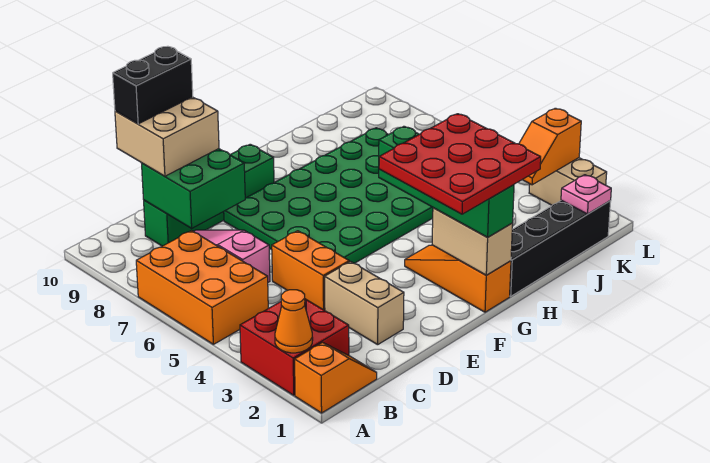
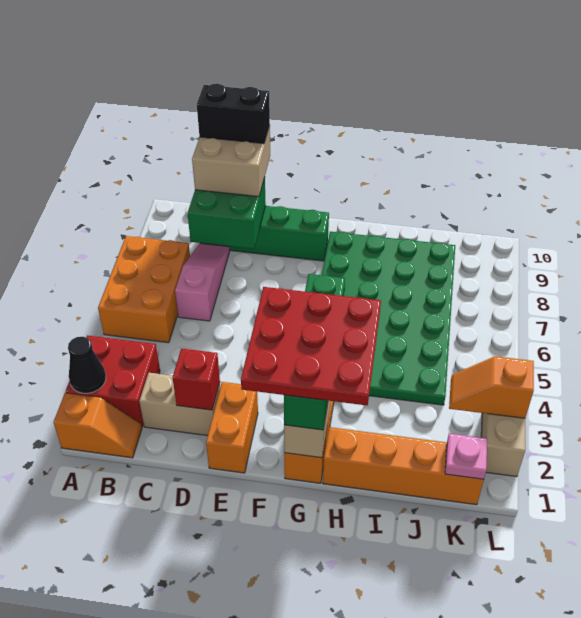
orange cone A2 level 2 -> black cone A2 level 2
tan brick D2:D3 level 1 -> tan brick C2:D2 level 1
none -> red brick D2 level 2
orange brick D4:D5 level 1 -> orange brick E1:E2 level 1
green plate E5:J8 level 1 -> green plate G4:J9 level 1
black brick H1:K1 level 1 -> orange brick H1:K1 level 1

